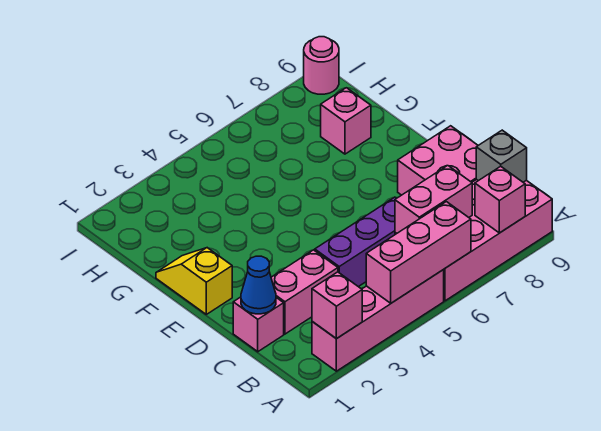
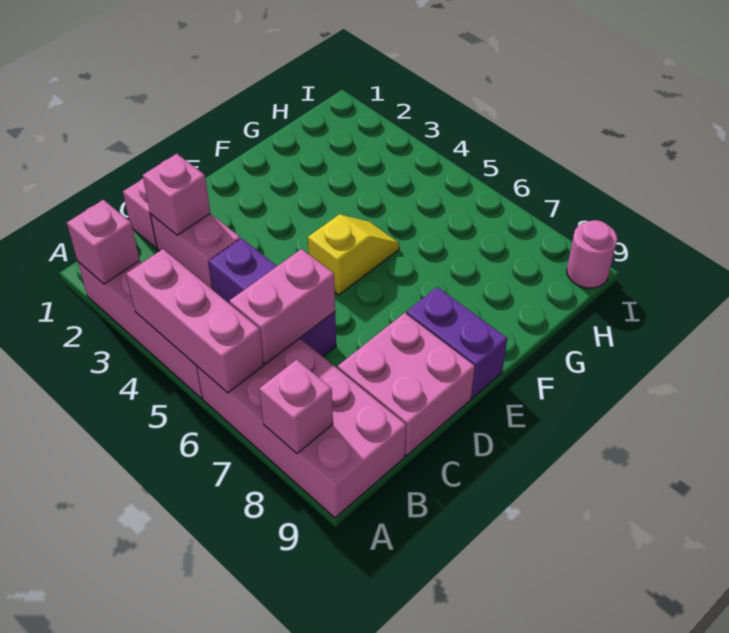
pink brick B6:B7 level 2 -> pink brick B6:C6 level 2
grey brick B9 level 2 -> none
blue cone C1 level 2 -> none
yellow slope E1:F1 level 1 top E -> yellow slope E5:F5 level 1 top E
none -> purple brick E8:E9 level 1
pink brick G8 level 1 -> pink brick C2 level 2

